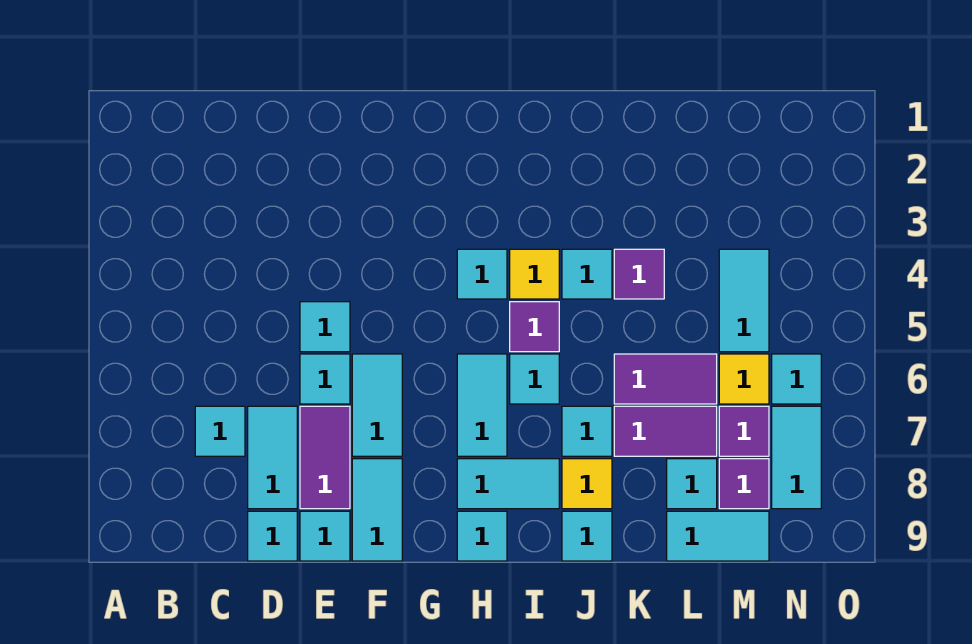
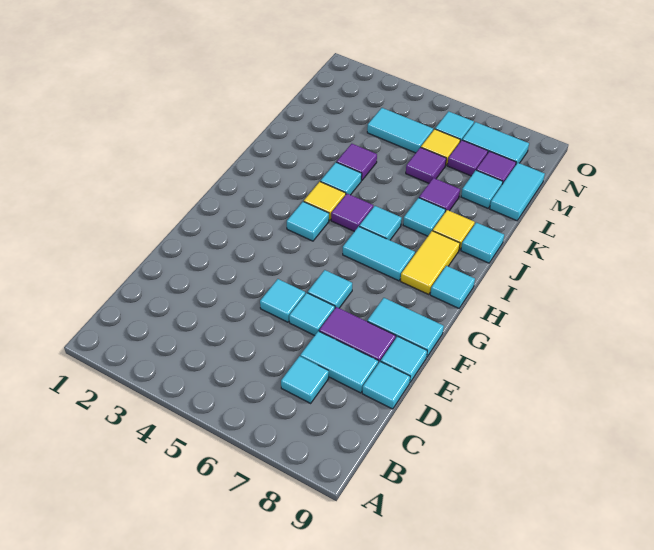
cyan tile F6:F7 level 1 -> cyan tile F6 level 1
cyan tile H8:I8 level 1 -> yellow tile H8:I8 level 1
purple tile K6:L6 level 1 -> purple tile L6 level 1
purple tile K7:L7 level 1 -> purple tile K7 level 1

